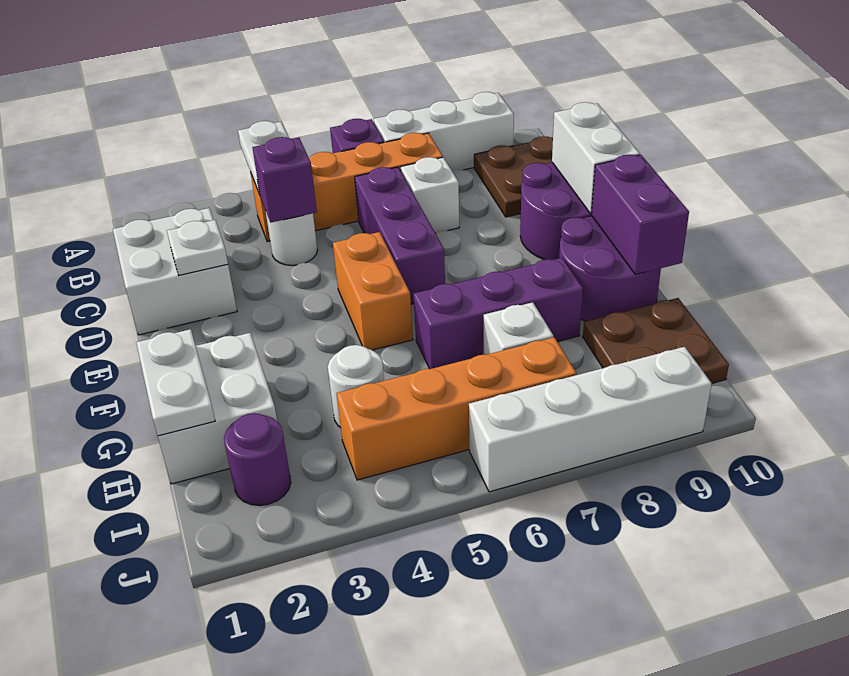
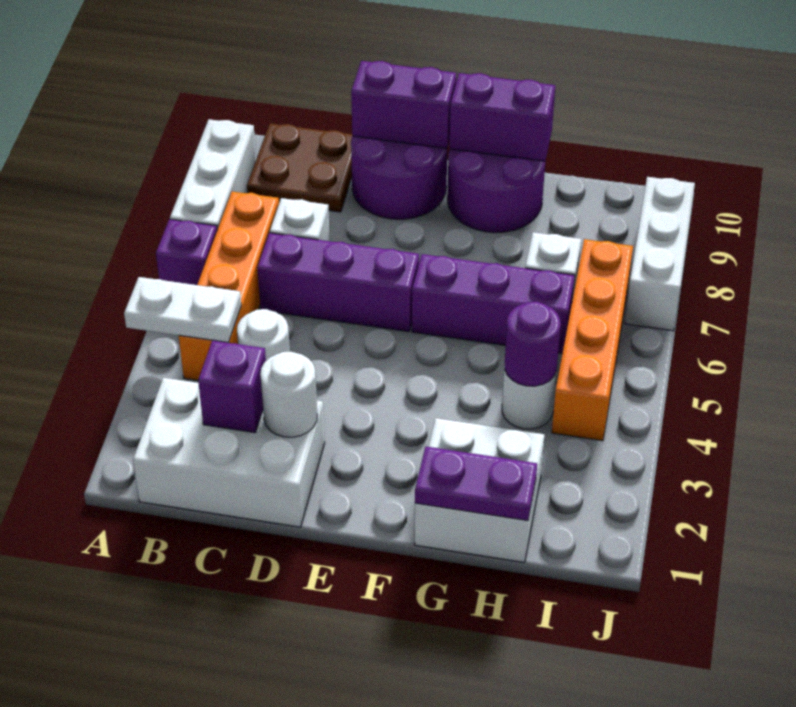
white brick C1:D2 level 1 -> white brick B1:D2 level 1
purple brick C4 level 2 -> purple brick C2 level 2
white plate D2 level 2 -> white round brick D2 level 2
white brick D10:E10 level 2 -> purple brick D10:E10 level 2
orange brick E5:F5 level 1 -> none
white plate G1:H1 level 2 -> purple plate G1:H1 level 2
purple brick G6:G8 level 1 -> purple brick F6:H6 level 1
brown plate H9:I10 level 1 -> none
purple round brick I2 level 1 -> purple round brick H4 level 2
white brick J6:J9 level 1 -> white brick J7:J9 level 1

